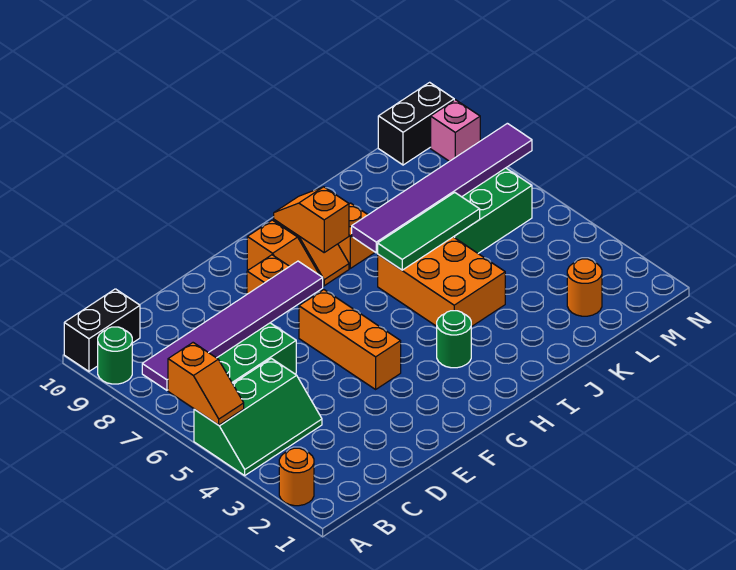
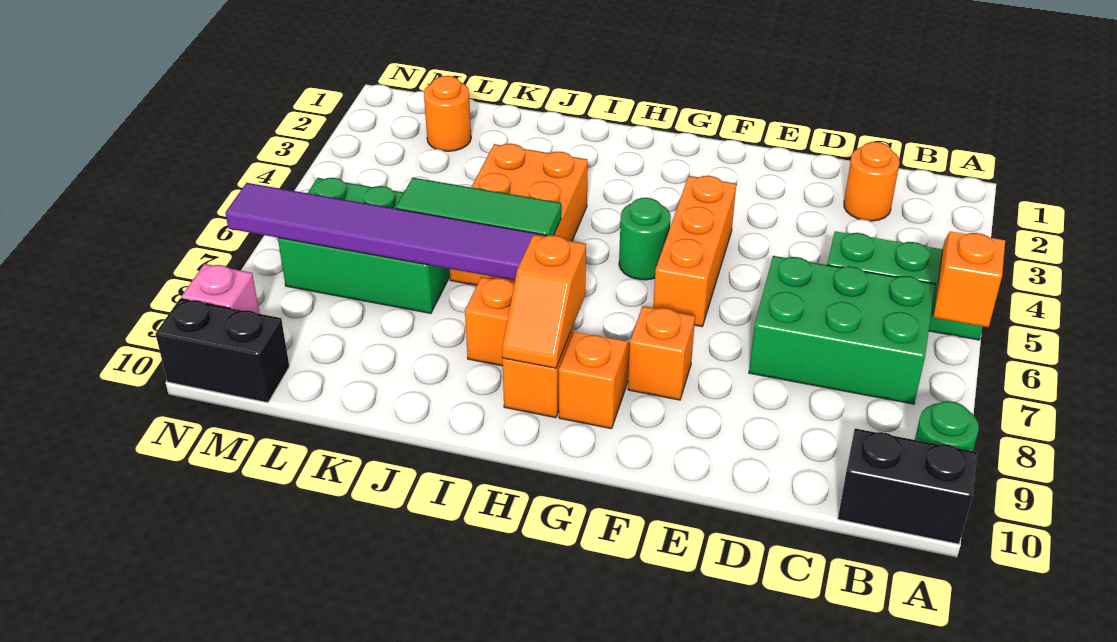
orange round brick A2 level 1 -> orange round brick C2 level 1
purple tile A7:F7 level 2 -> none
green round brick H3 level 1 -> green round brick G5 level 1

